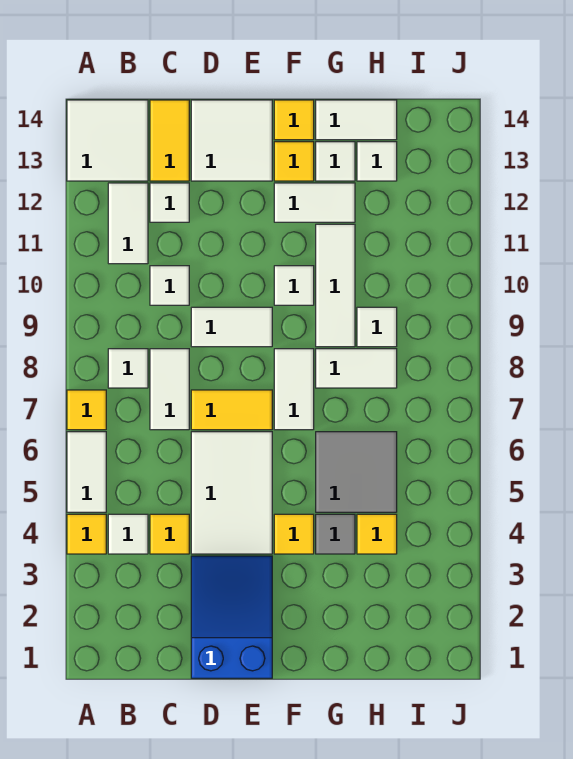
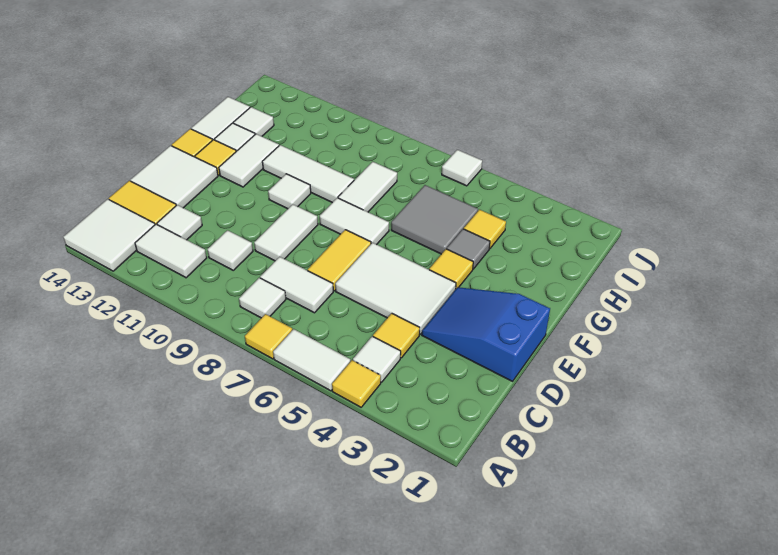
white tile H9 level 1 -> white tile J6 level 1

